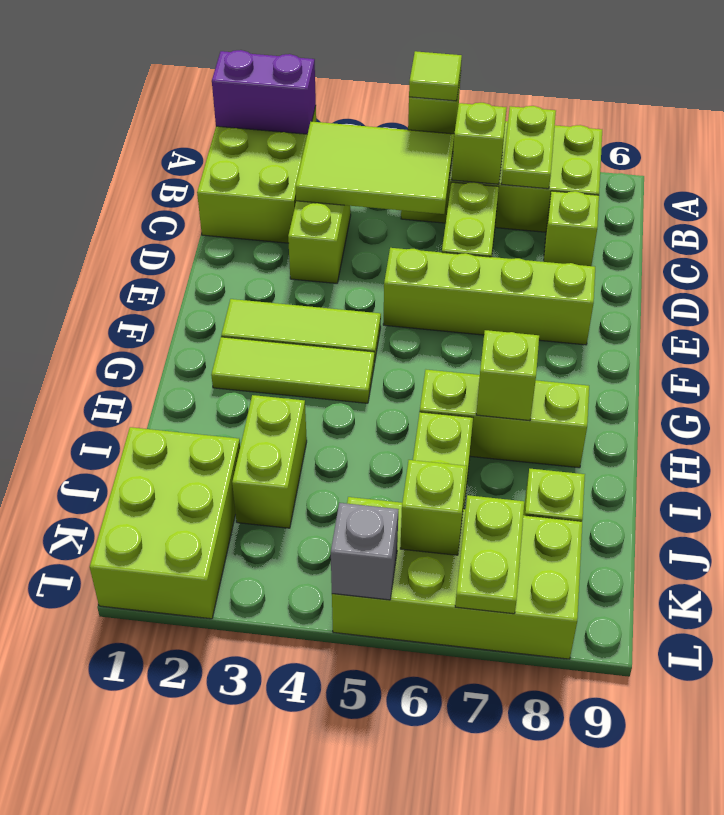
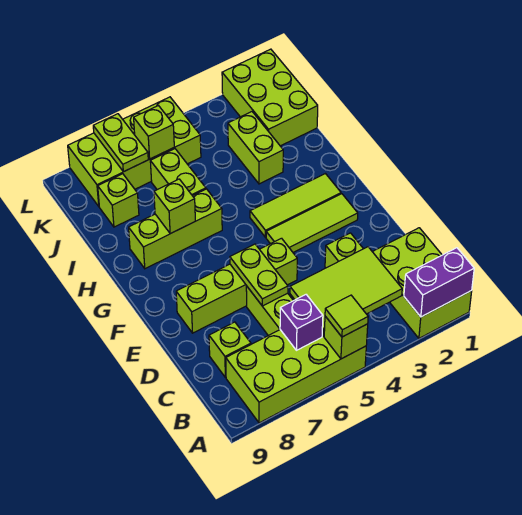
lime plate A7:B7 level 2 -> lime plate D6:E6 level 2
lime brick B6 level 2 -> purple brick B6 level 2
grey brick L5 level 2 -> none

